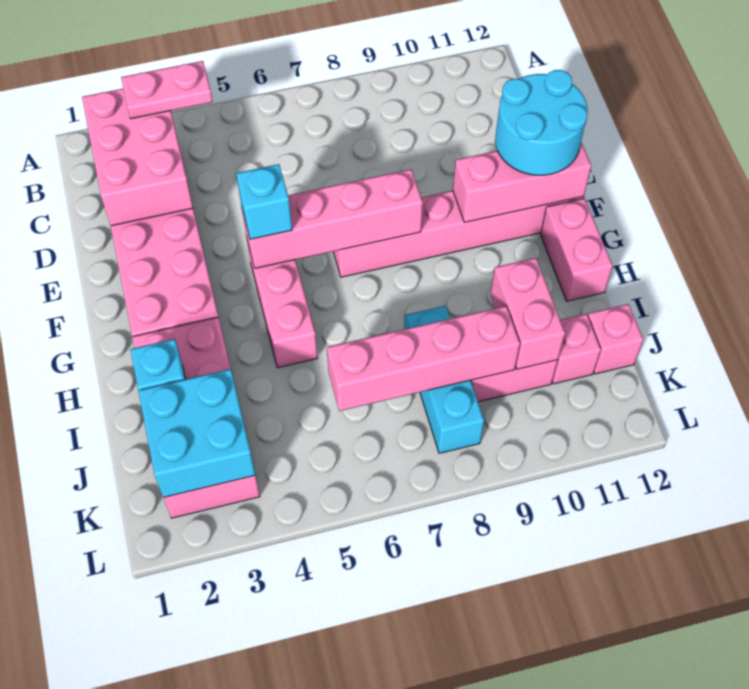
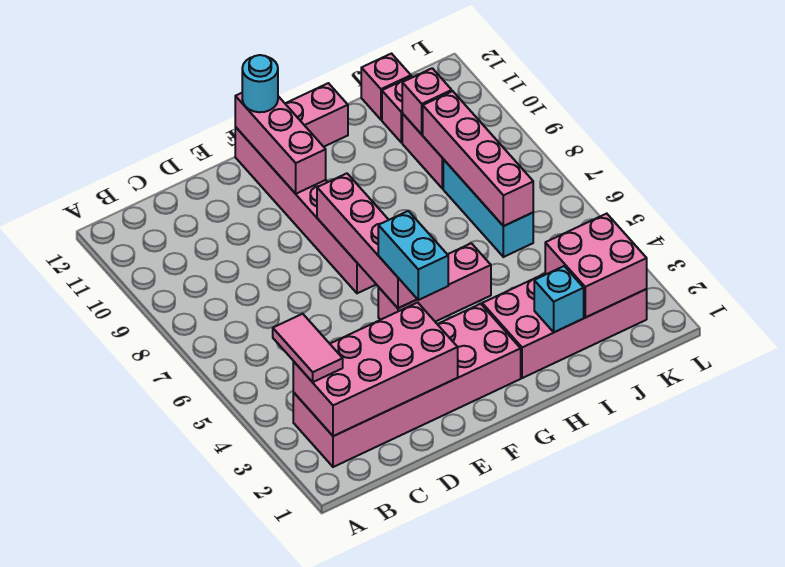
pink brick B2:D3 level 2 -> pink brick B2:E3 level 2
pink plate B3:B4 level 3 -> pink tile B3:B4 level 3
cyan round brick E11:F12 level 3 -> cyan round brick F12 level 3
cyan brick F5 level 3 -> cyan brick F4:F5 level 3
cyan brick I8:K8 level 1 -> cyan brick J6:J8 level 1
pink brick I10:J10 level 2 -> pink brick J10 level 2
cyan brick J2:K3 level 2 -> pink brick J2:K3 level 2

